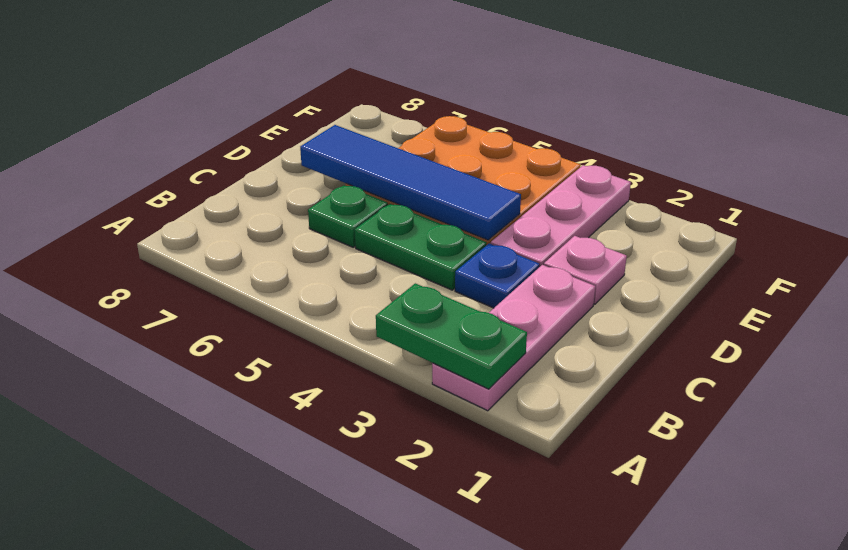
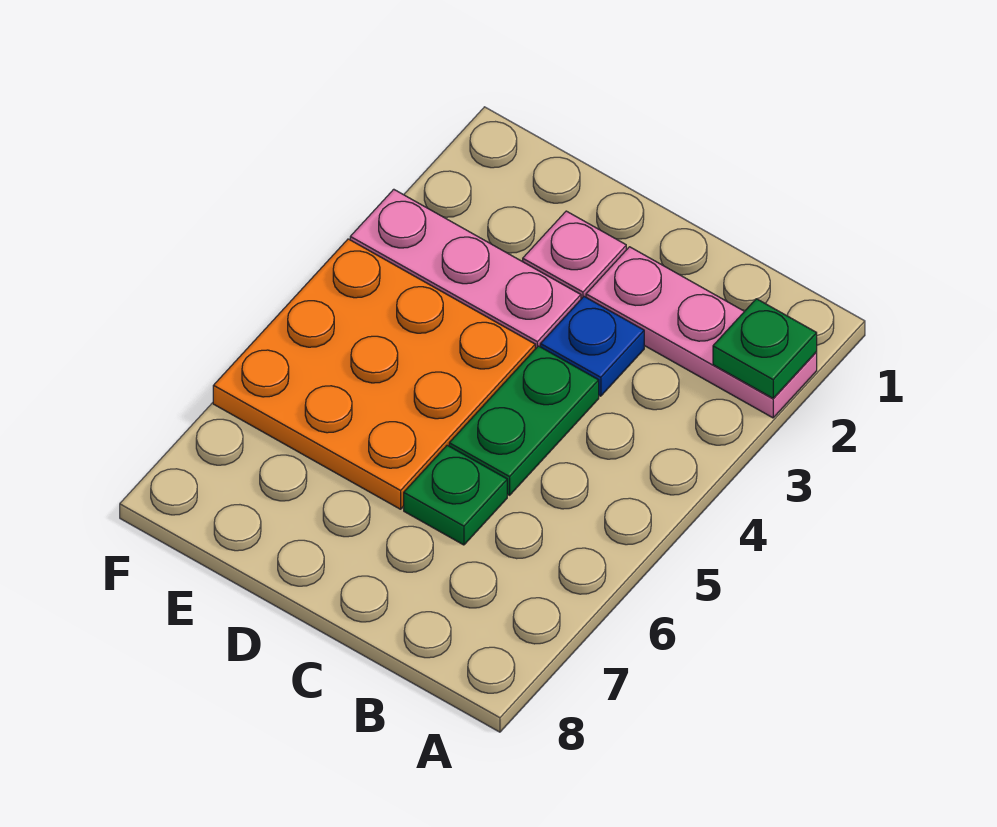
green plate A2:A3 level 2 -> green plate A2 level 2
blue tile D4:D7 level 2 -> none

